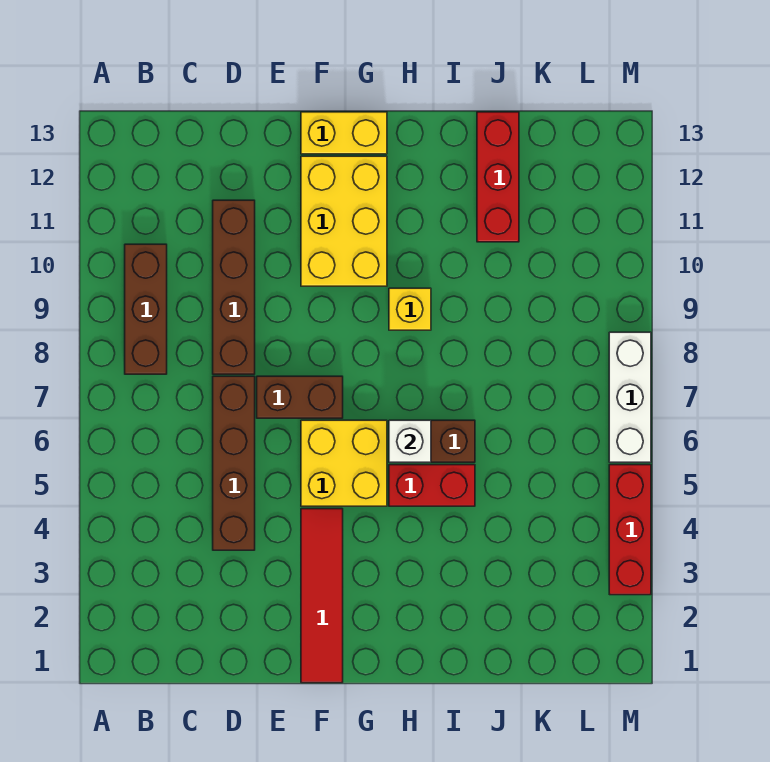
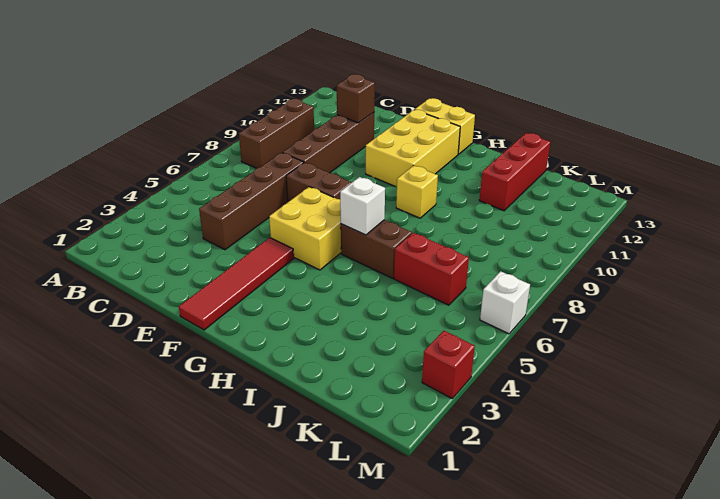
none -> brown brick D11 level 2
red brick H5:I5 level 1 -> red brick J6:K6 level 1
red brick M3:M5 level 1 -> red brick M3 level 1
white brick M6:M8 level 1 -> white brick M6 level 1

